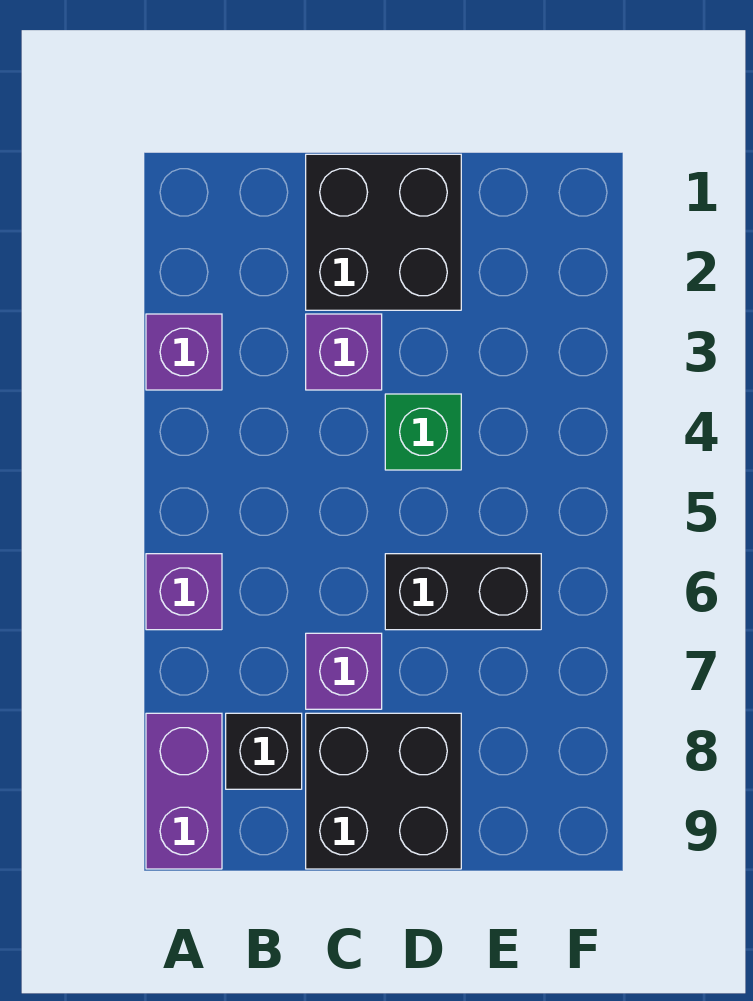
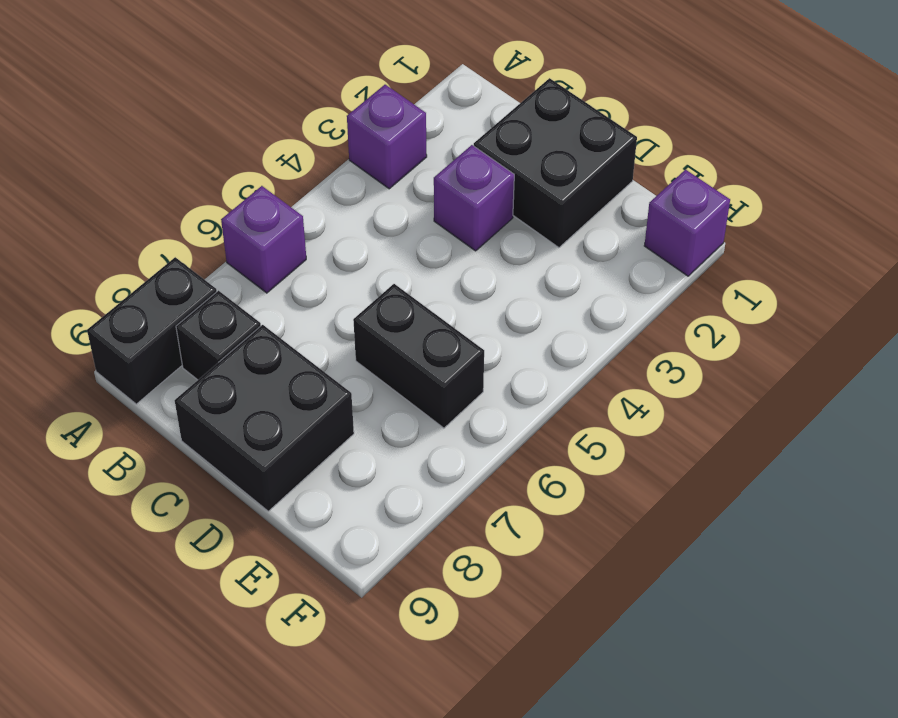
purple brick A8:A9 level 1 -> black brick A8:A9 level 1
purple brick C7 level 1 -> purple brick F1 level 1
green brick D4 level 1 -> none

